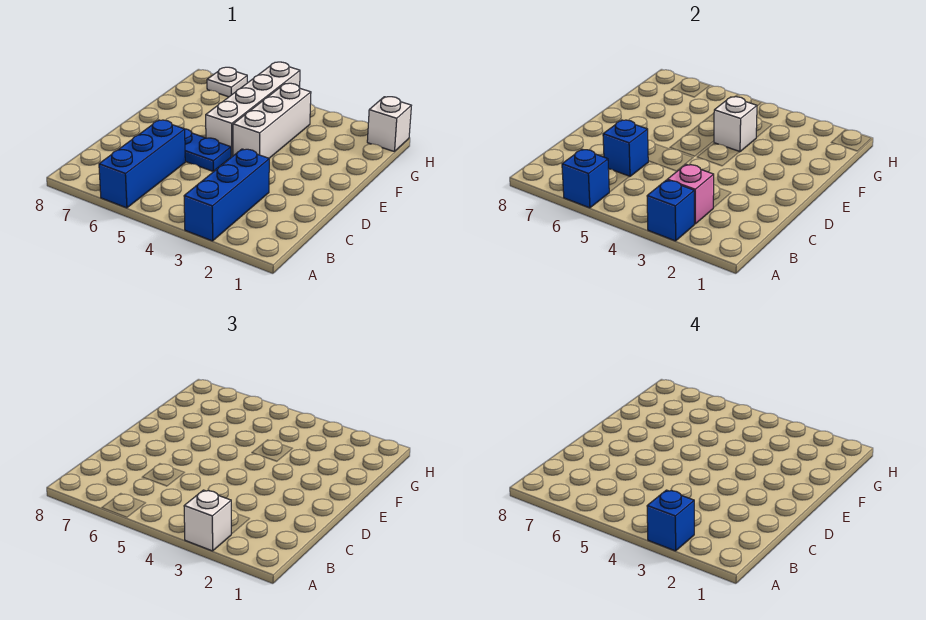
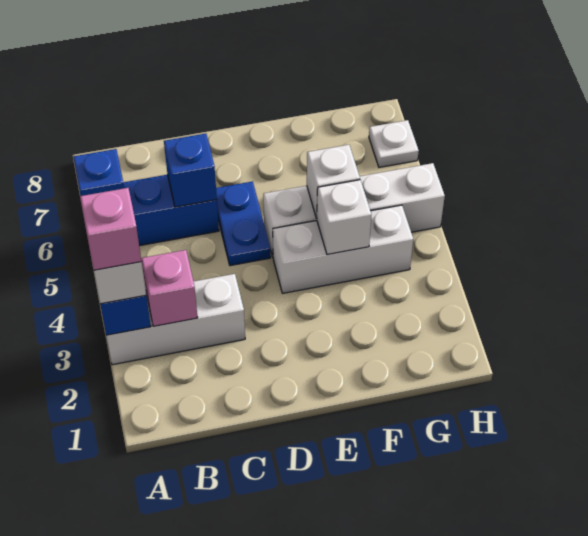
blue brick A3:C3 level 1 -> white brick A3:C3 level 1
blue brick A3 level 4 -> pink brick A3 level 4
white brick H1 level 1 -> white brick F5 level 2

